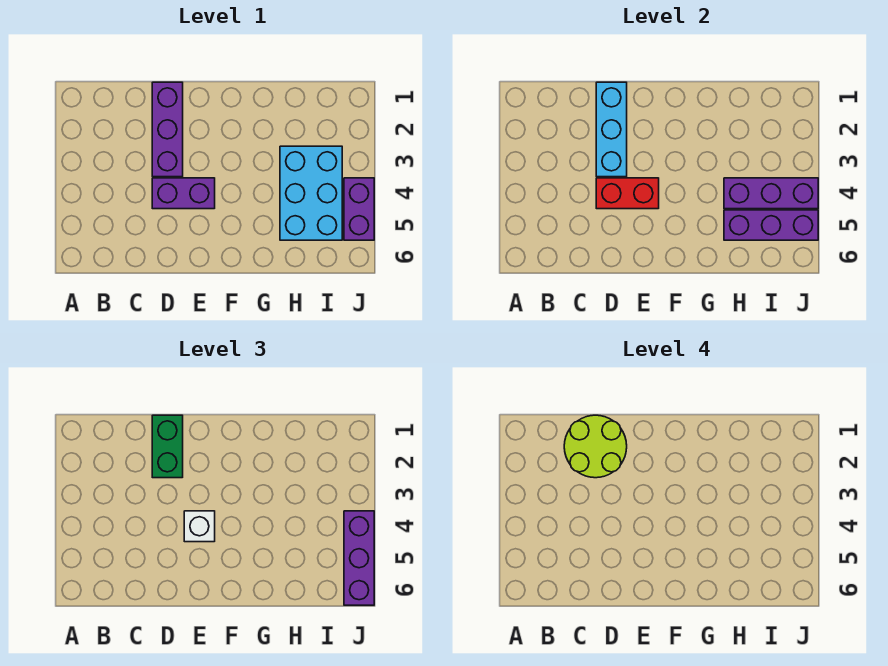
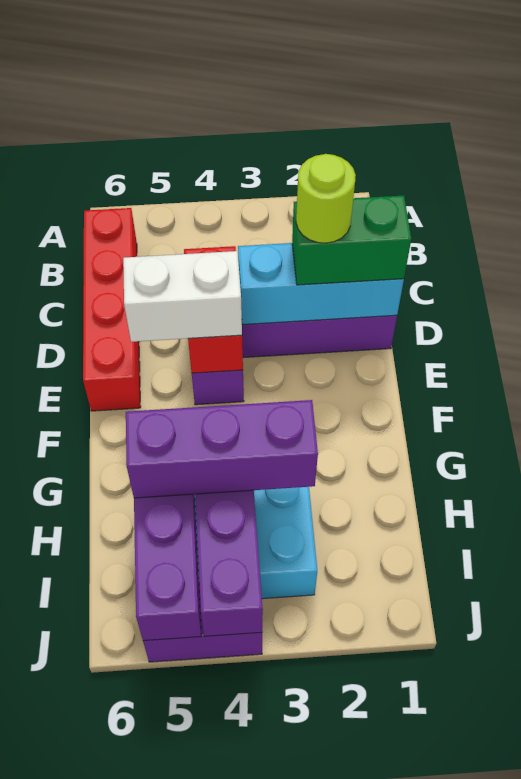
none -> red brick B6:E6 level 1
lime round brick C1:D2 level 4 -> lime round brick D2 level 4
white brick E4 level 3 -> white brick E4:E5 level 3
purple brick J4:J6 level 3 -> purple brick H3:H5 level 3

